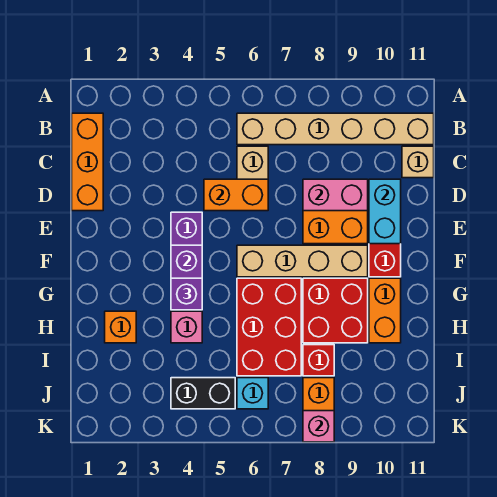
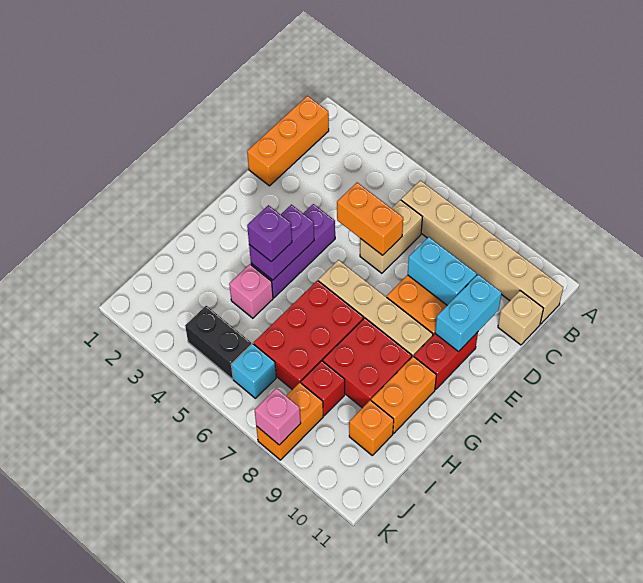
pink brick D8:D9 level 2 -> cyan brick D8:D9 level 2
orange brick H2 level 1 -> orange brick I10 level 1

